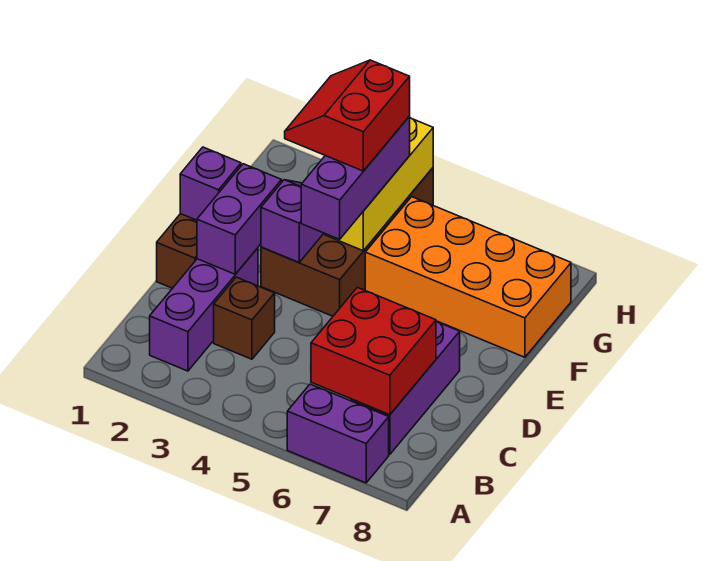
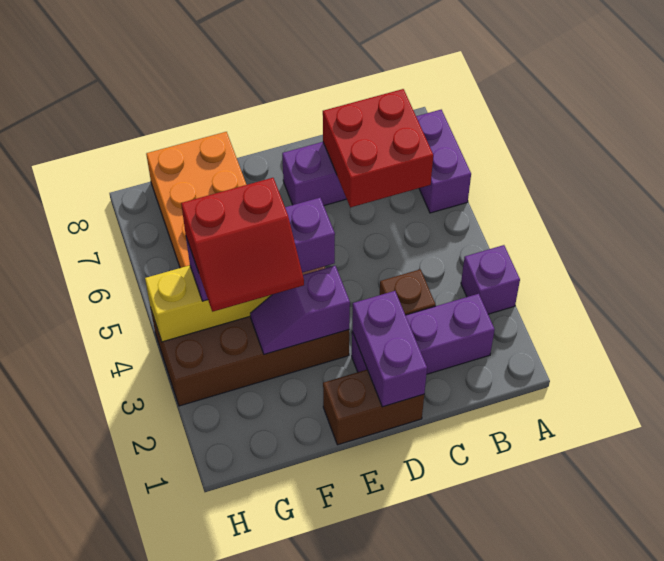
purple brick D2:E2 level 2 -> purple brick D1:D2 level 2
purple brick E1 level 2 -> purple brick A3 level 1

